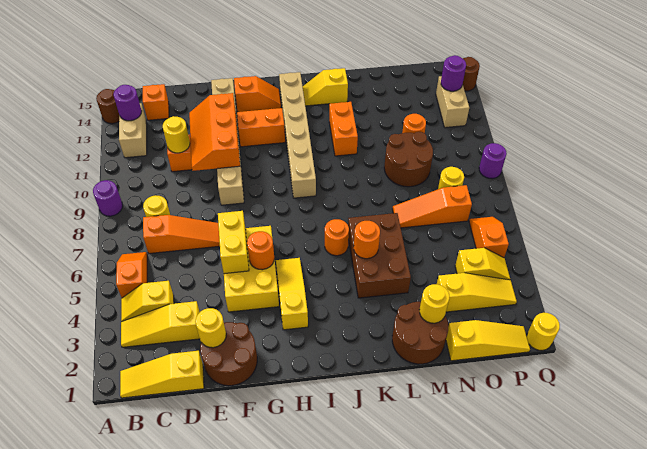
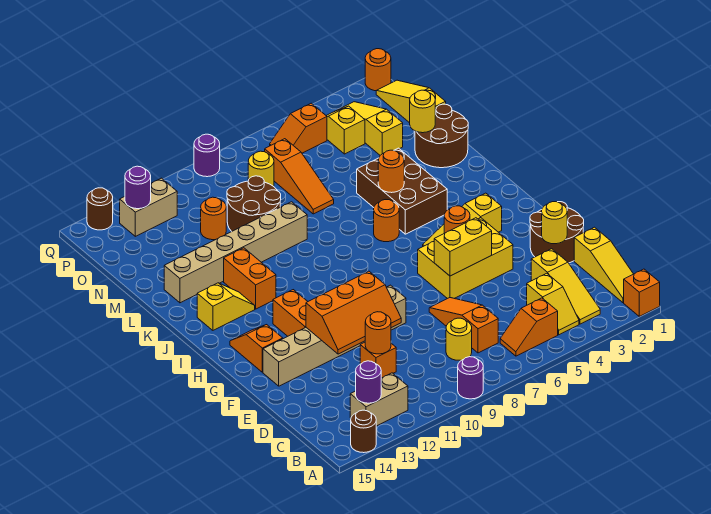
orange brick C14 level 1 -> orange brick A1 level 1
yellow round brick D11 level 2 -> orange round brick D11 level 2
tan brick I9:I14 level 1 -> tan brick L9:L14 level 1
yellow slope J14:K14 level 1 top K -> yellow slope J13:J14 level 1 top 14
brown brick K4:L6 level 1 -> brown brick J4:L5 level 1
orange brick K11:K12 level 1 -> orange brick J12:K12 level 1
yellow round brick Q1 level 1 -> orange round brick Q1 level 1

